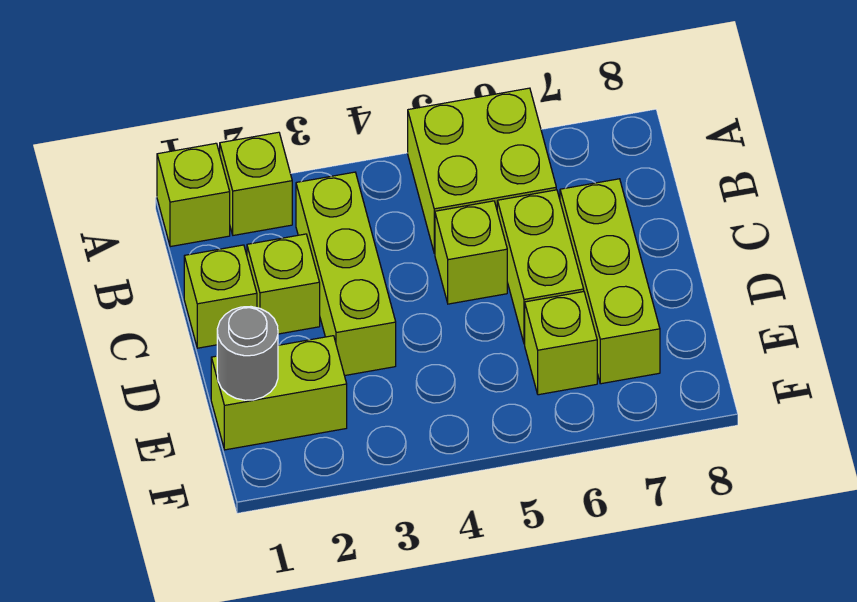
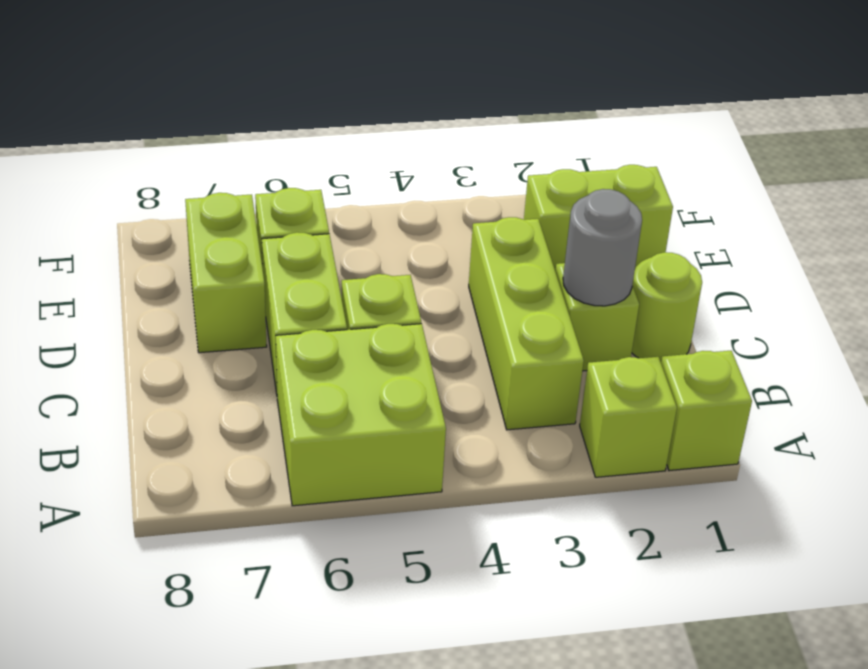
lime brick C1 level 1 -> lime round brick C1 level 1
lime brick C7:E7 level 1 -> lime brick D7:E7 level 1
grey round brick E1 level 2 -> grey round brick C2 level 2

